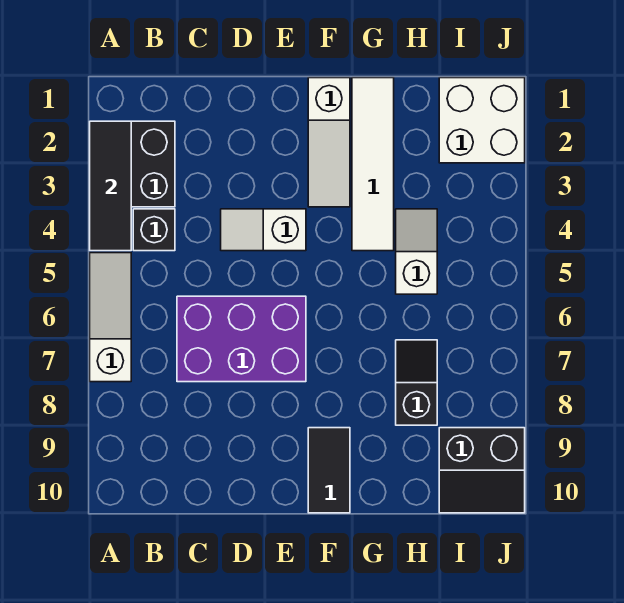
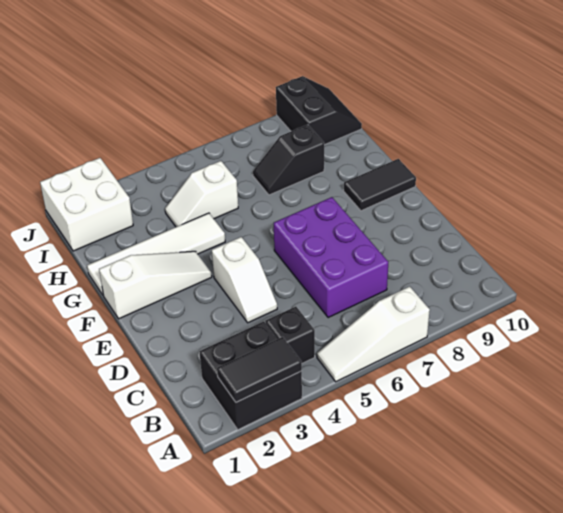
black tile A2:A4 level 2 -> black tile A2:A3 level 2

